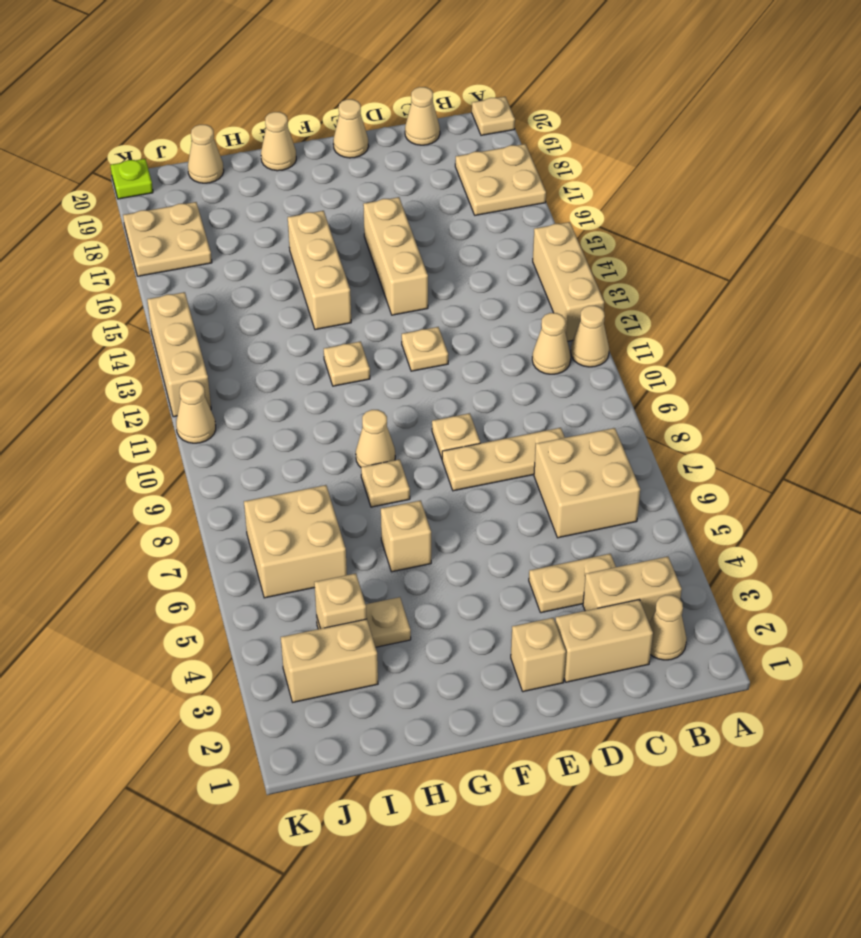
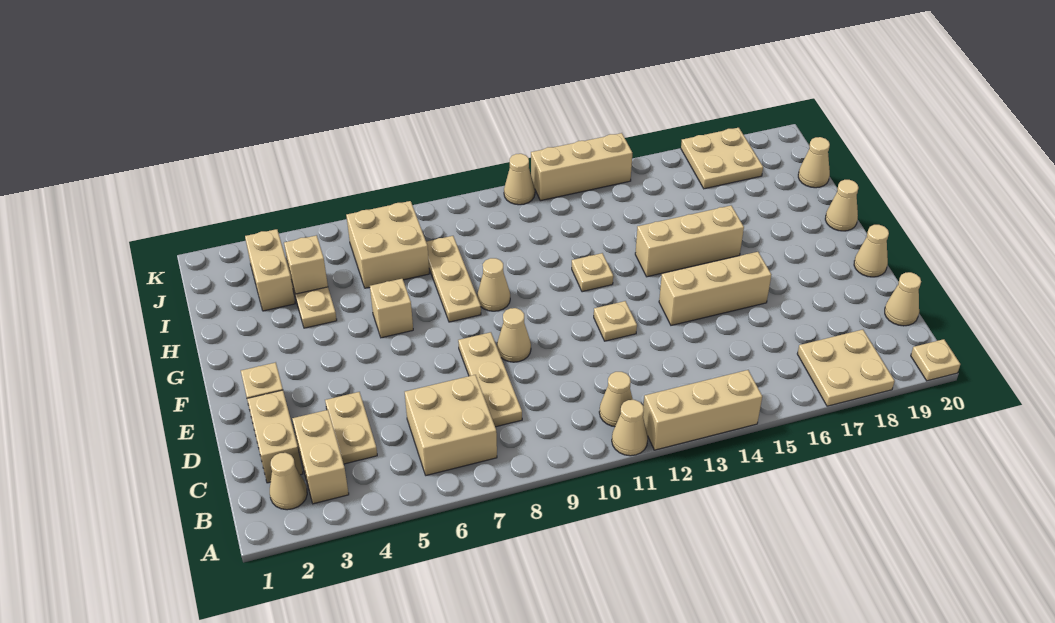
tan plate E9 level 1 -> tan cone E9 level 1
tan plate G8 level 1 -> tan plate G8:I8 level 1
lime plate K20 level 1 -> none

